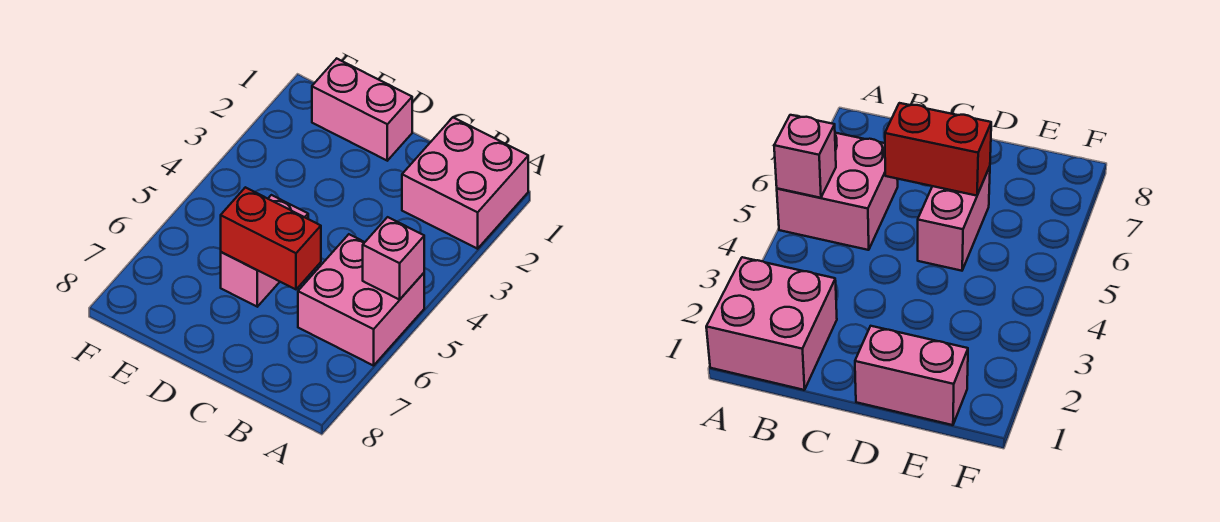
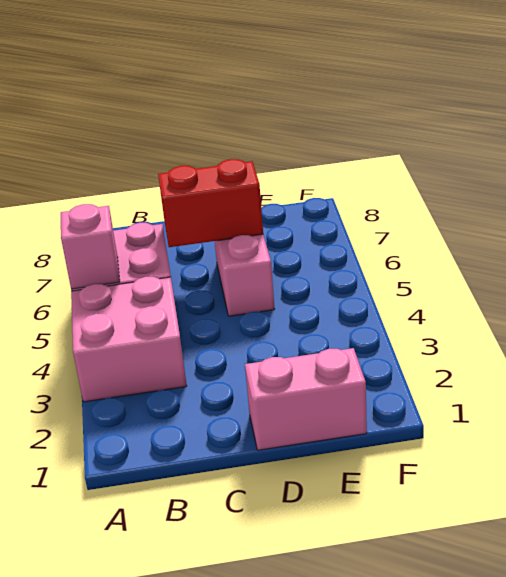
pink brick A1:B2 level 1 -> pink brick A3:B4 level 1

